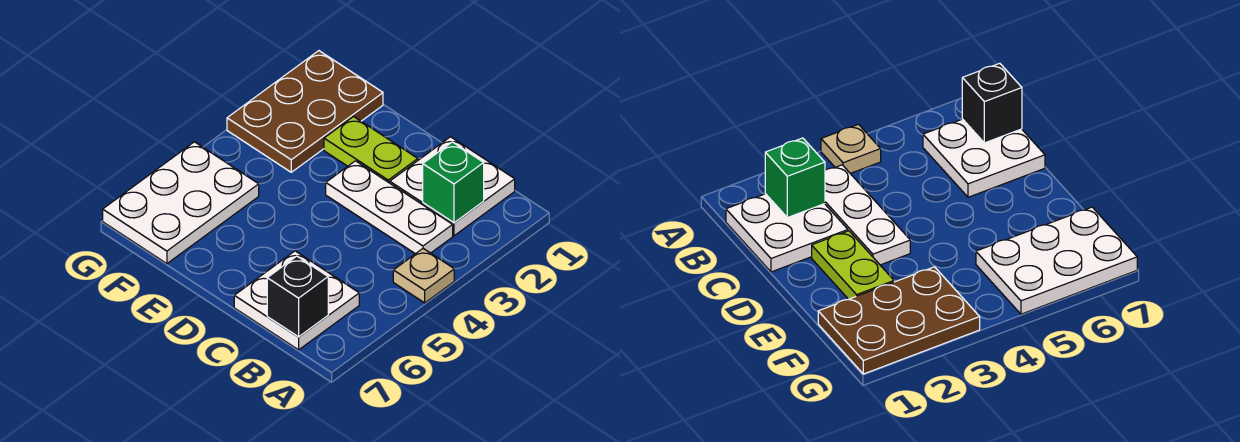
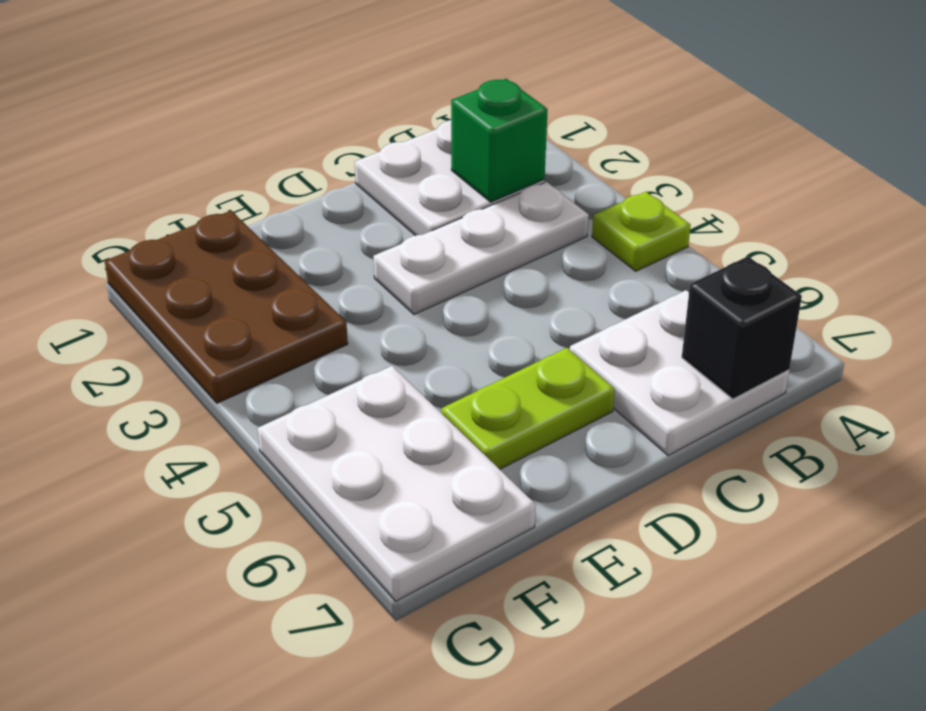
tan plate A4 level 1 -> lime plate A4 level 1
lime plate D2:E2 level 1 -> lime plate D6:E6 level 1

